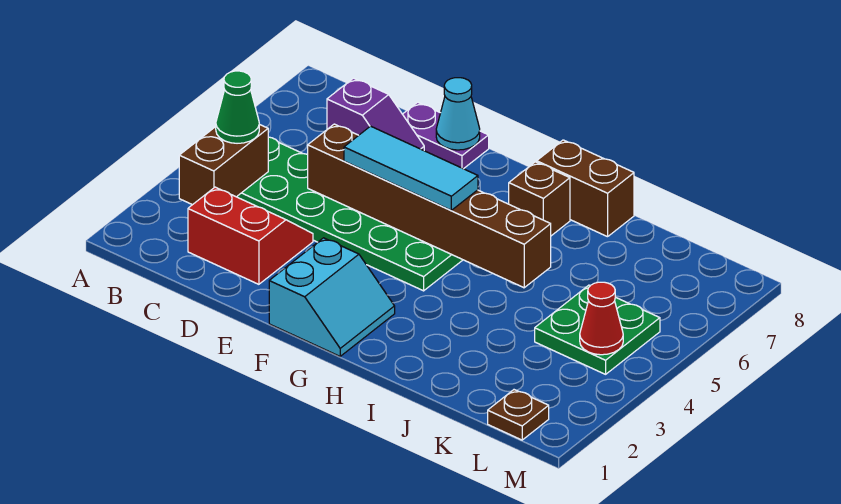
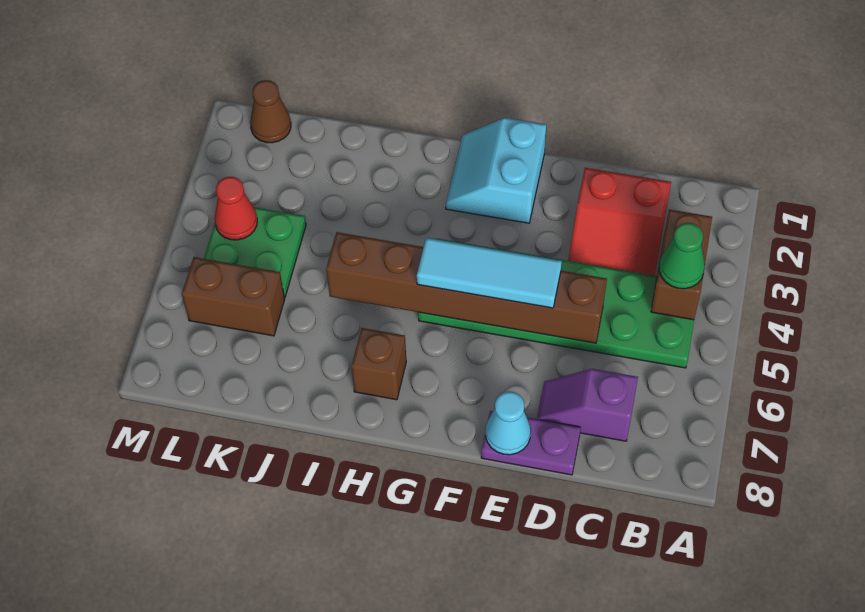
brown brick H8:I8 level 1 -> brown brick K6:L6 level 1
brown plate L1 level 1 -> brown cone L1 level 1

